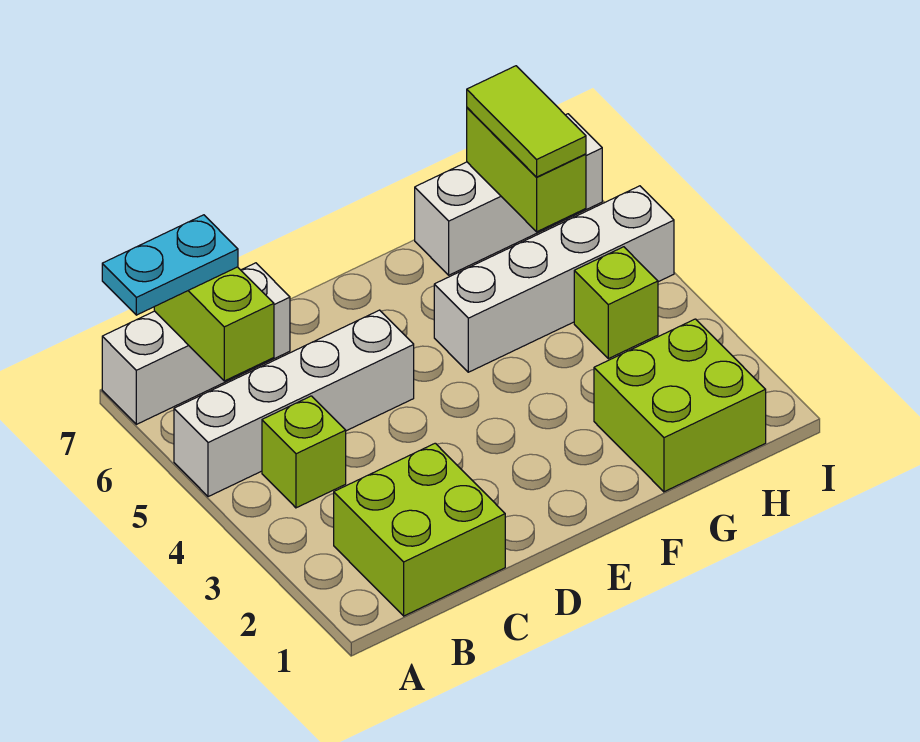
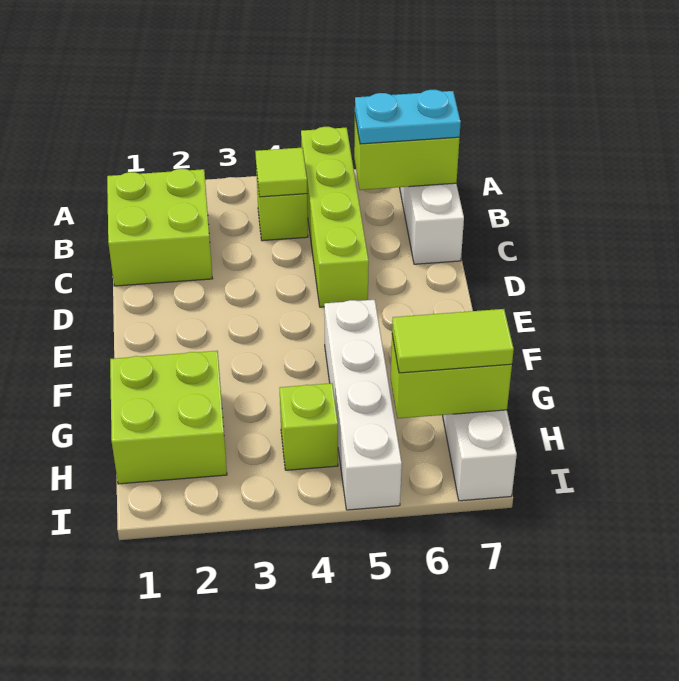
white brick A5:D5 level 1 -> lime brick A5:D5 level 1
cyan plate A7:B7 level 3 -> cyan plate B6:B7 level 3
none -> lime tile B4 level 2

